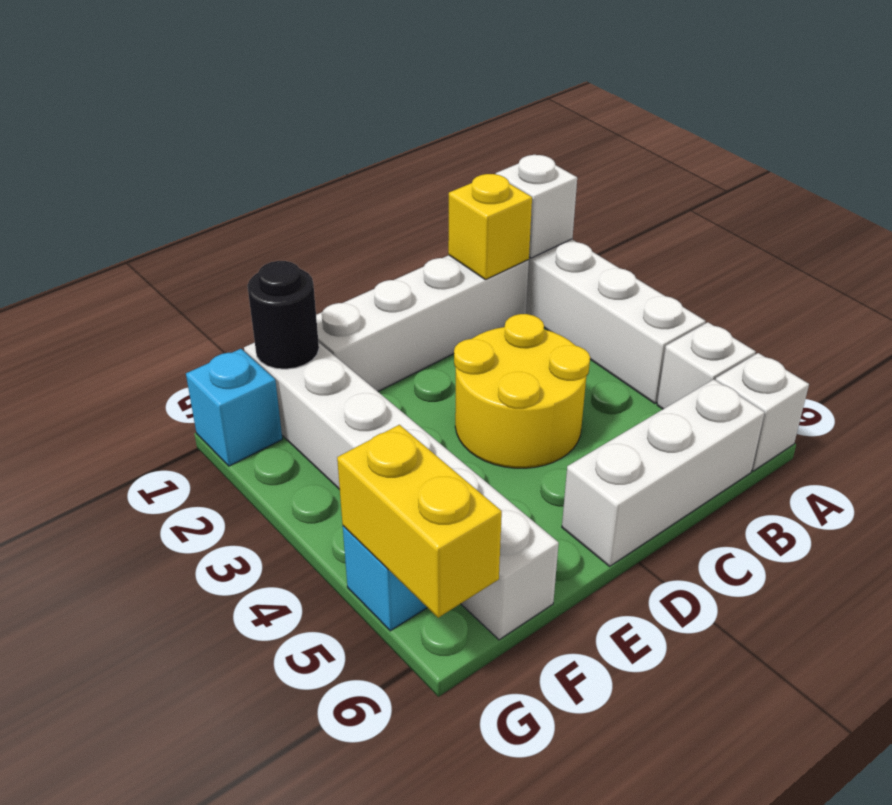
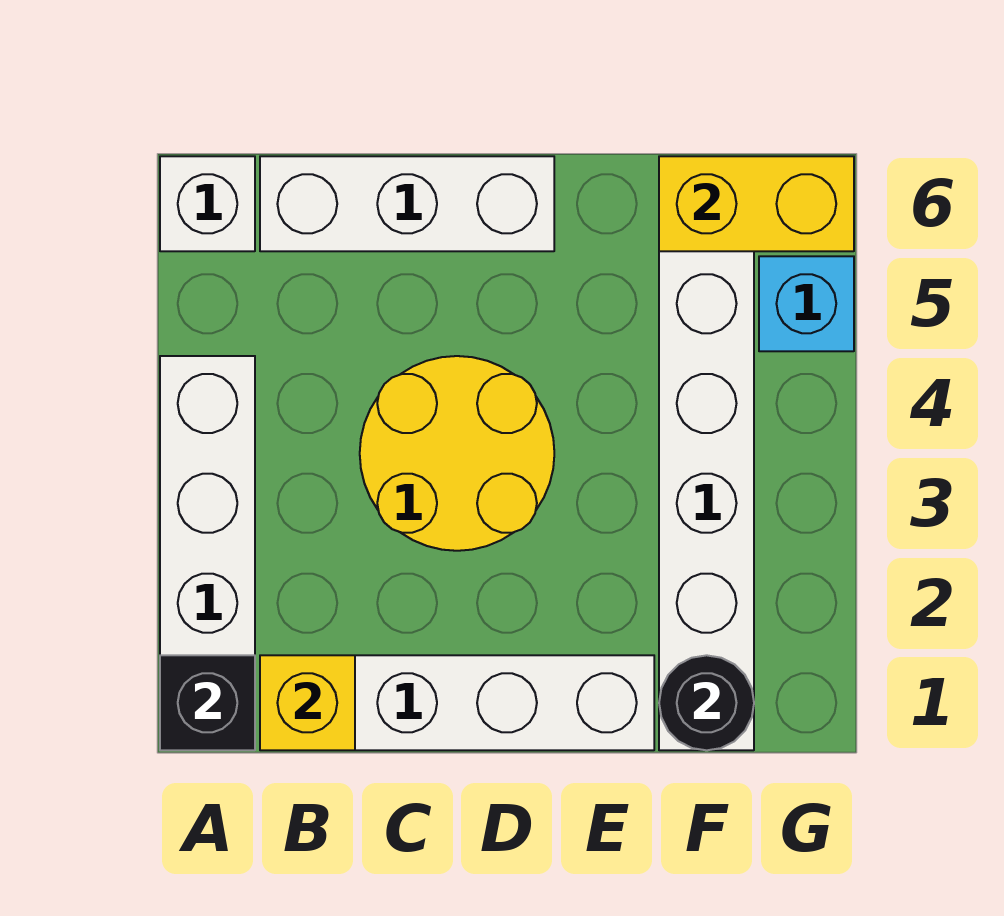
white brick A1 level 2 -> black brick A1 level 2
white brick A5 level 1 -> none
cyan brick G1 level 1 -> none
yellow brick G5:G6 level 2 -> yellow brick F6:G6 level 2

